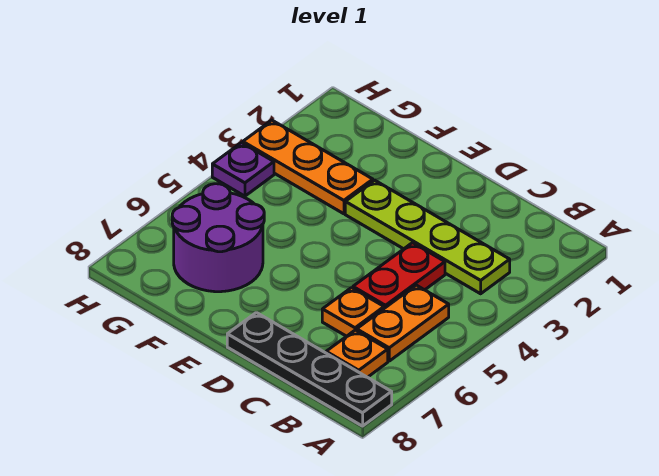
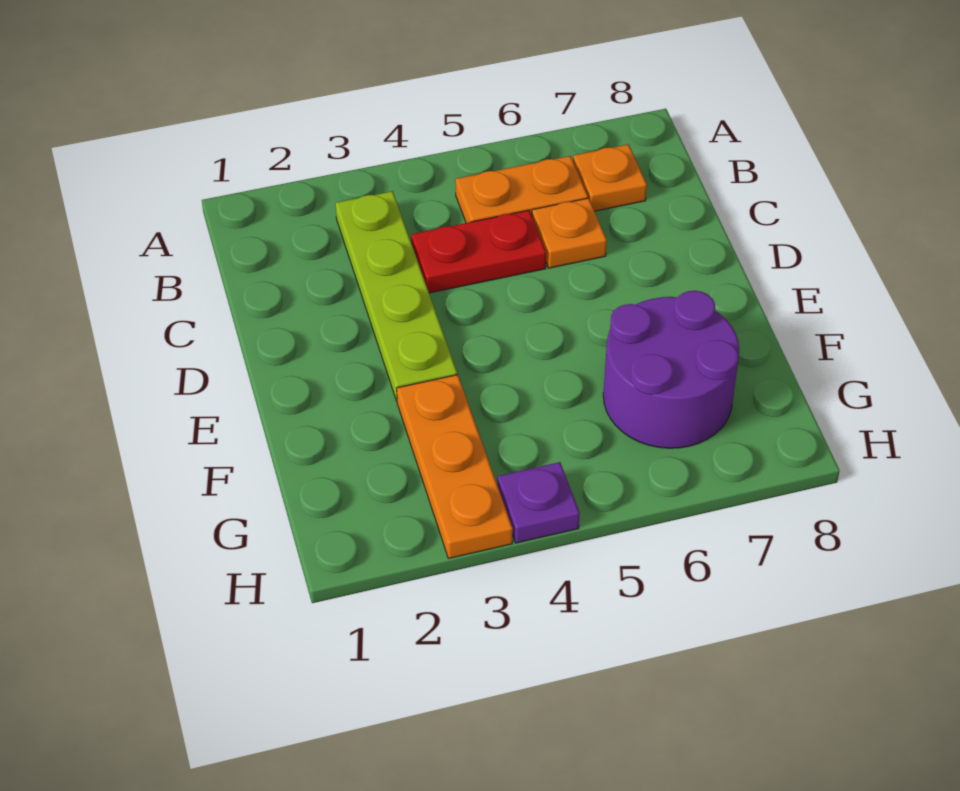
black plate A8:D8 level 1 -> none

